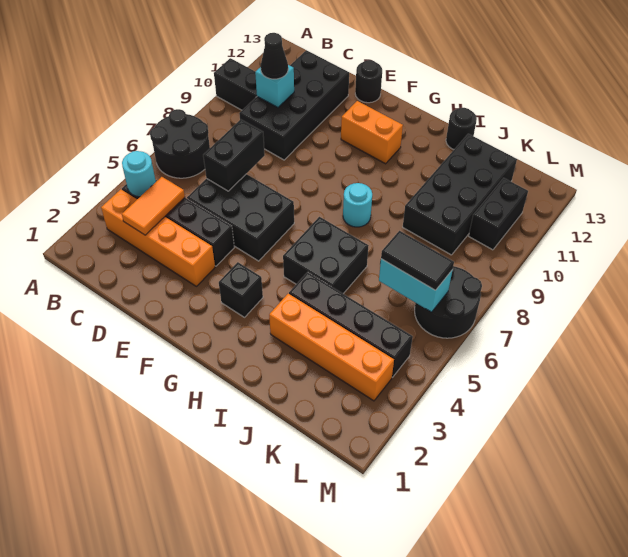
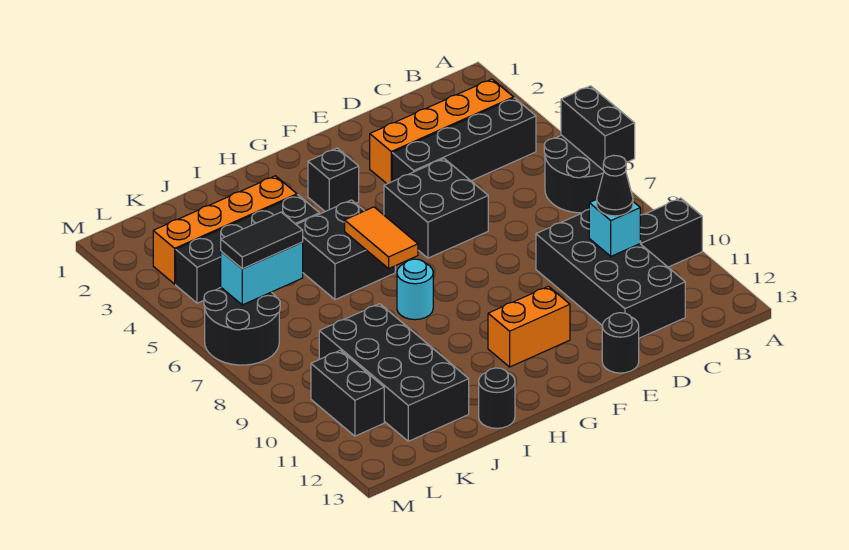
cyan round brick B4 level 2 -> none
orange tile C3:C4 level 2 -> orange tile H6:H7 level 2
black brick D5:F6 level 1 -> black brick E5:F6 level 1
black brick D6:D7 level 2 -> black brick A6:A7 level 2

